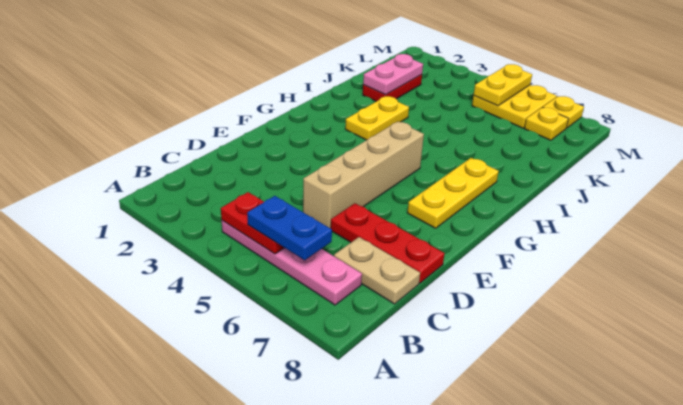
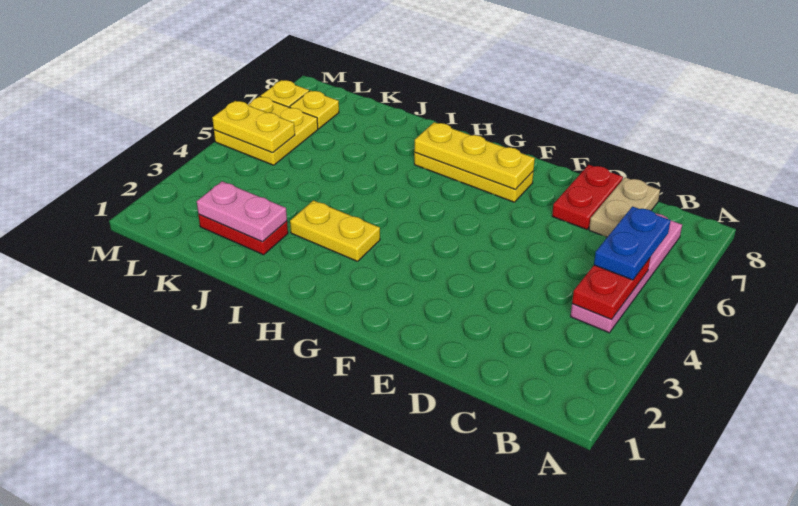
tan brick D5:G5 level 1 -> none
red plate D6:D8 level 1 -> red plate D7:D8 level 1
none -> yellow plate F7:H7 level 2

